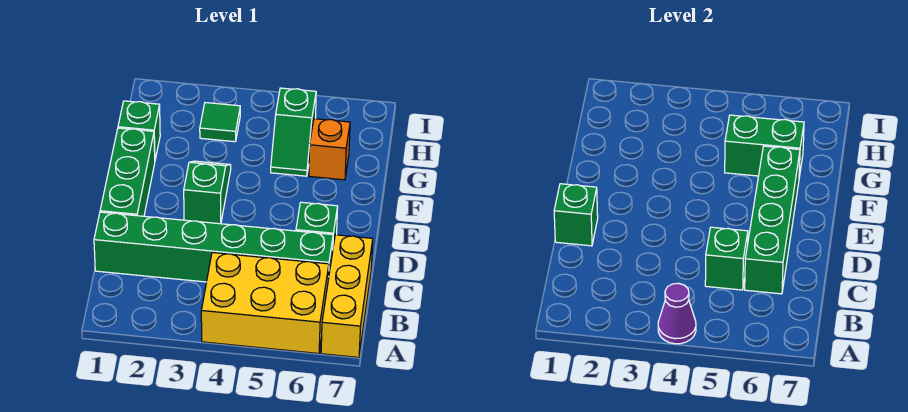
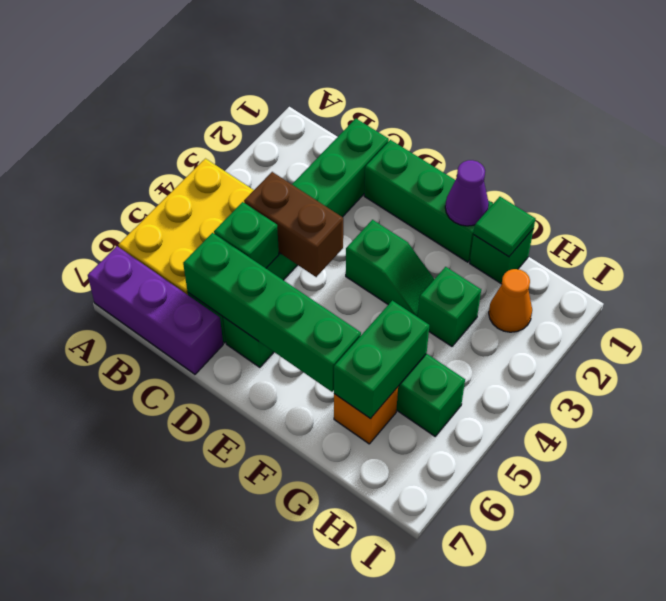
purple cone A4 level 2 -> purple cone F1 level 2
yellow brick A7:C7 level 1 -> purple brick A7:C7 level 1
none -> brown brick C4:D4 level 2
green brick D1 level 2 -> green brick G3 level 1
none -> orange cone H2 level 1
green tile H3 level 1 -> green tile G1 level 2

